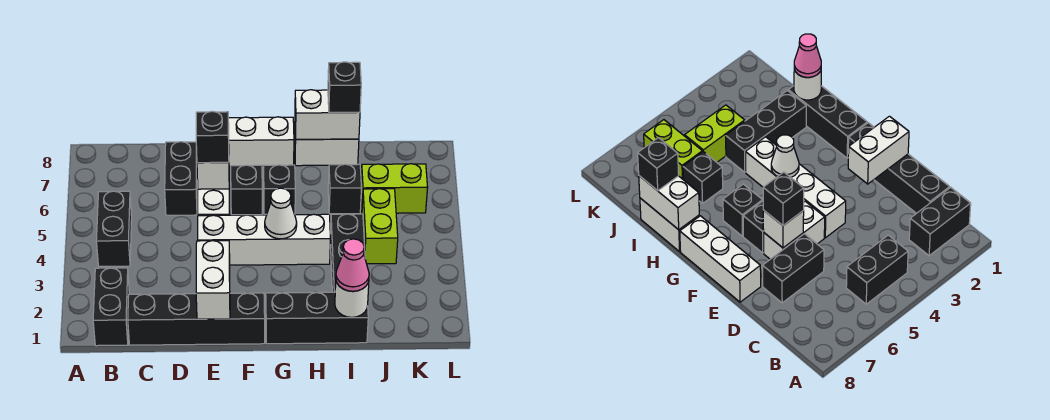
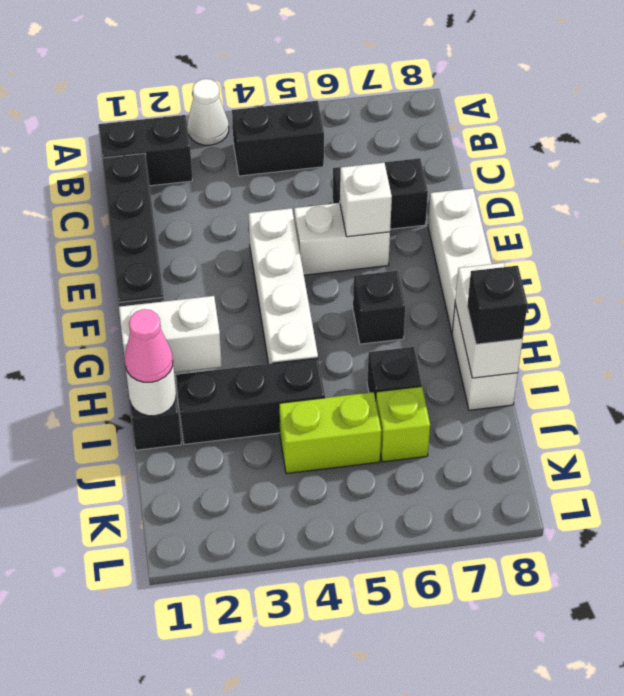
white brick E1:E2 level 2 -> white brick H1:H2 level 2
black brick E6 level 3 -> none
black brick F6 level 1 -> none
white cone G4 level 2 -> white cone A3 level 1
lime brick J6:K6 level 1 -> lime brick J6 level 1

